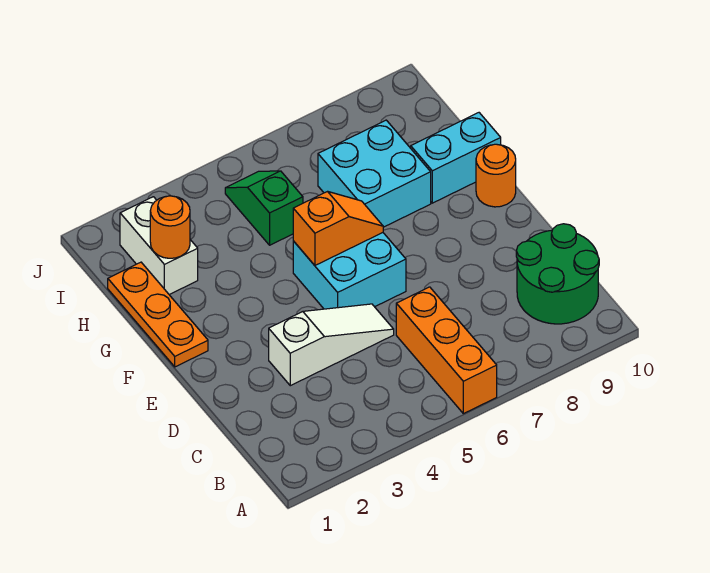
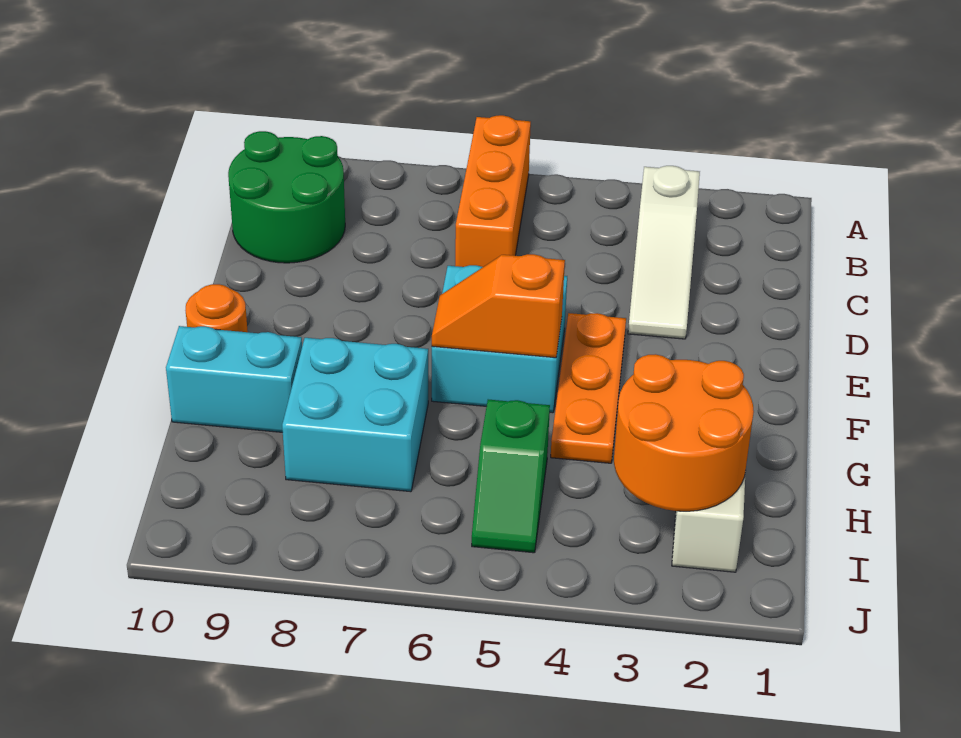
white slope D3:D5 level 1 top 3 -> white slope B3:D3 level 1 top B
orange plate F1:H1 level 1 -> orange plate E4:G4 level 1
orange round brick H2 level 2 -> orange round brick H2:I3 level 2

